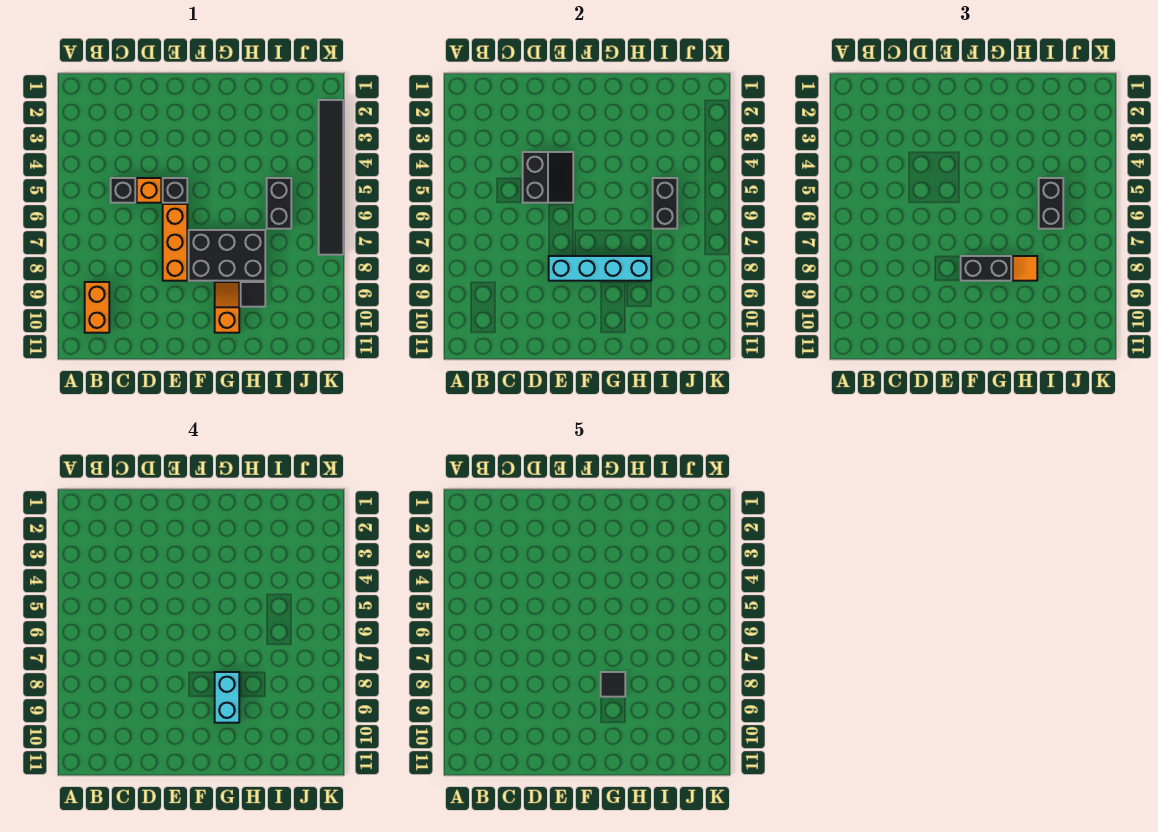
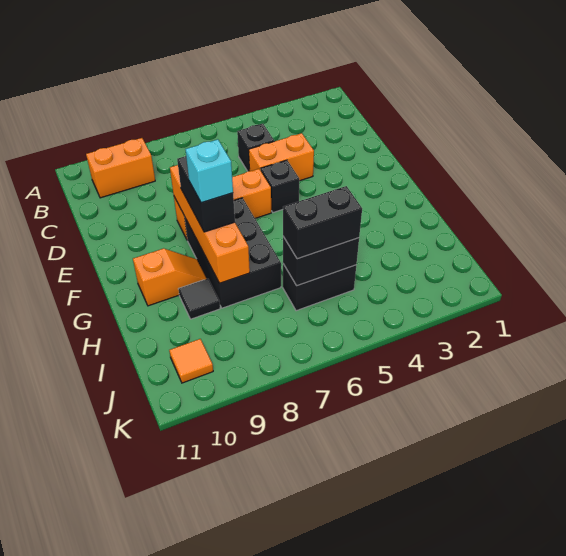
black slope D4:E5 level 2 top D -> none
orange brick D5 level 1 -> orange brick D4:D5 level 1
cyan brick E8:H8 level 2 -> orange brick E8:H8 level 2
cyan brick G8:G9 level 4 -> cyan brick G8 level 4
black tile G8 level 5 -> none
orange tile H8 level 3 -> orange tile J10 level 1
black tile K2:K7 level 1 -> none

